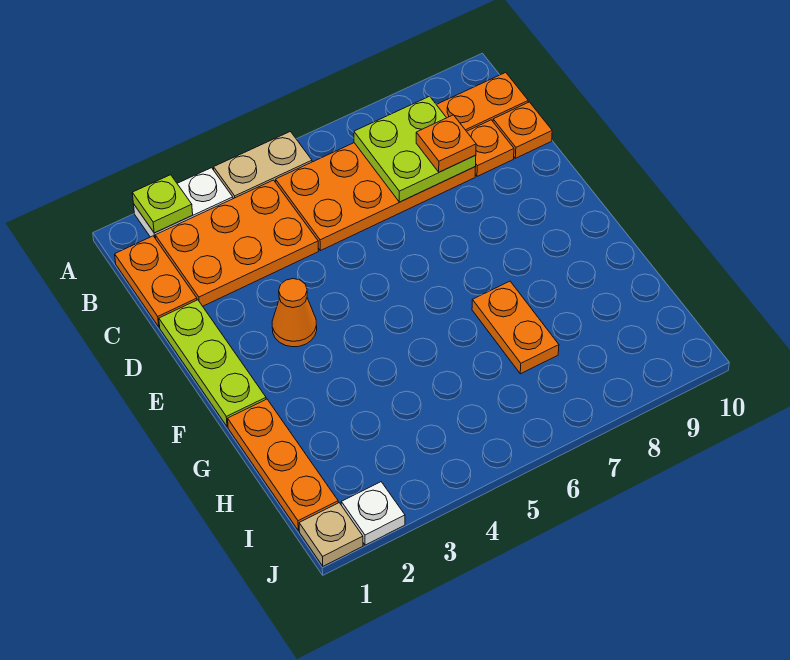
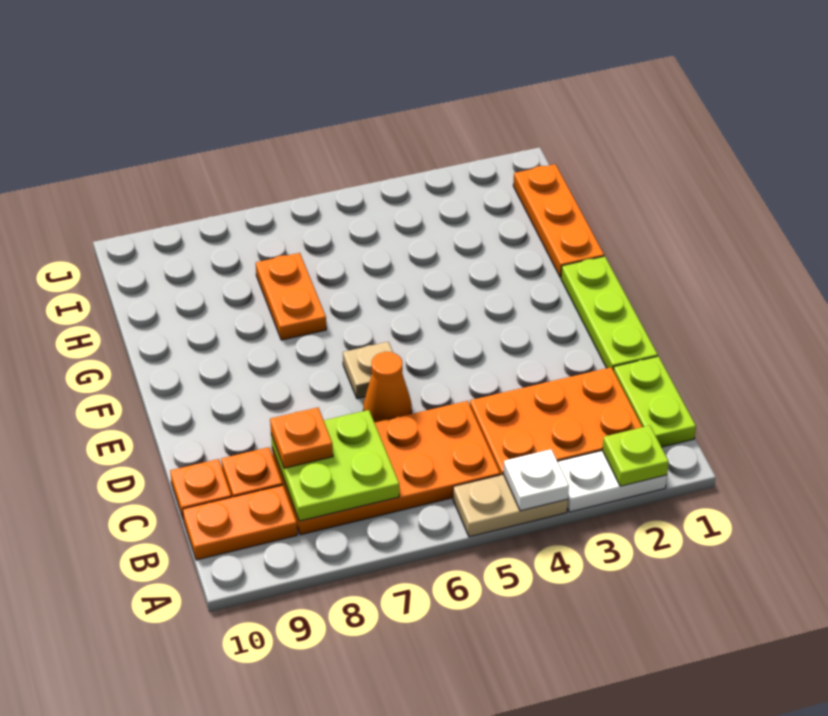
orange plate B1:C1 level 1 -> lime plate B1:C1 level 1
orange cone E3 level 1 -> orange cone D6 level 1
tan plate J1 level 1 -> tan plate E6 level 1
white plate J2 level 1 -> white plate A4 level 2

